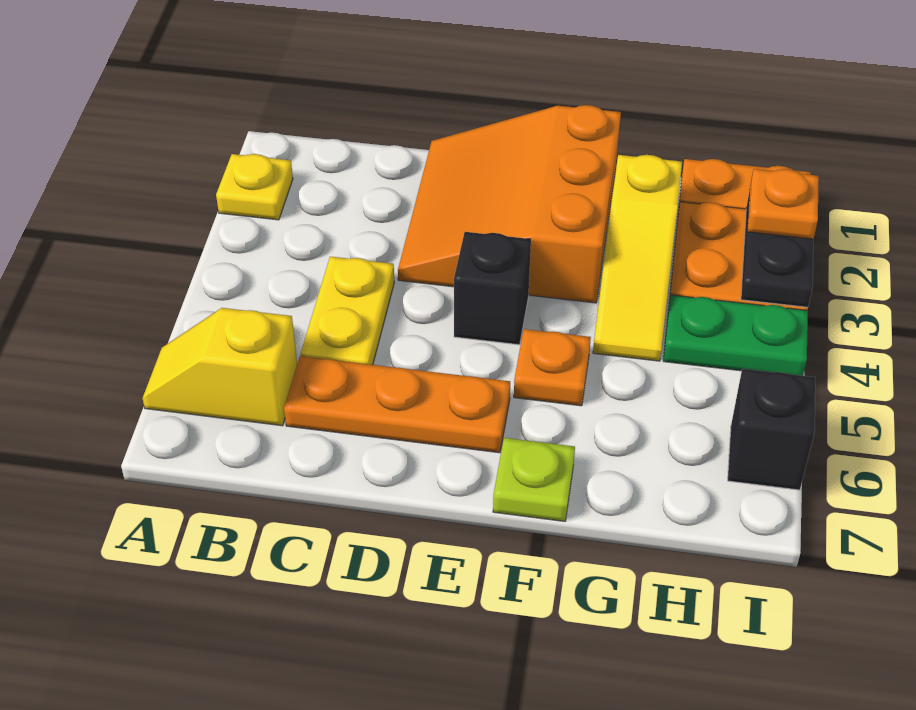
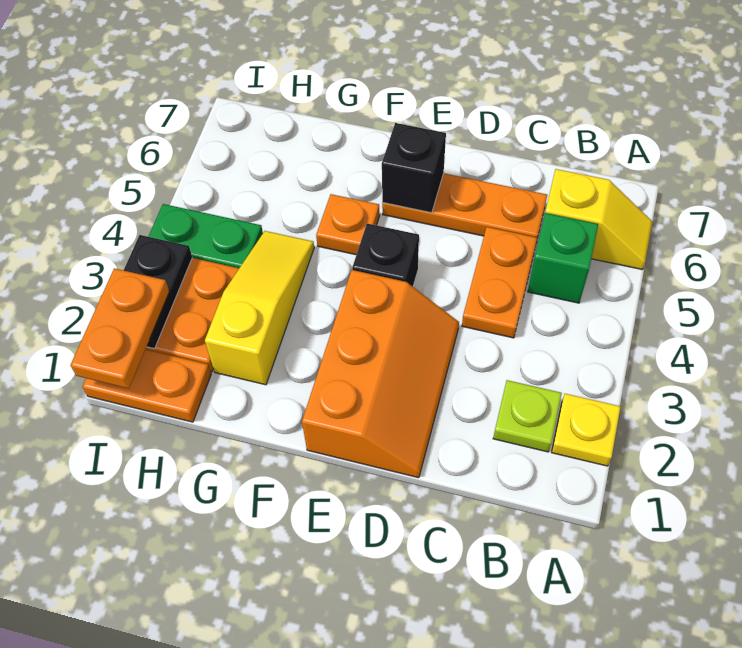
none -> green brick B5 level 1
yellow plate C4:C5 level 1 -> orange plate C4:C5 level 1
orange slope D1:F3 level 1 top F -> orange slope D1:E3 level 1 top E
lime plate F7 level 1 -> lime plate B2 level 1
orange plate I2 level 3 -> orange plate I1:I2 level 3
black brick I6 level 1 -> black brick E6 level 2

